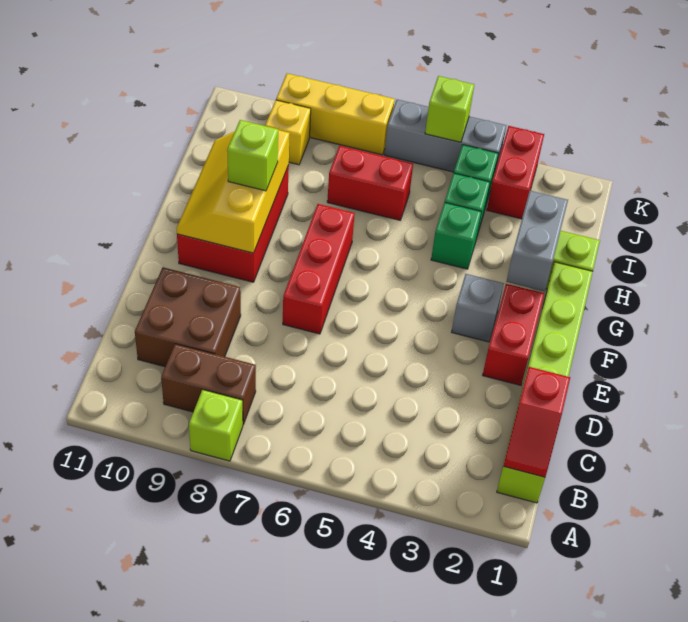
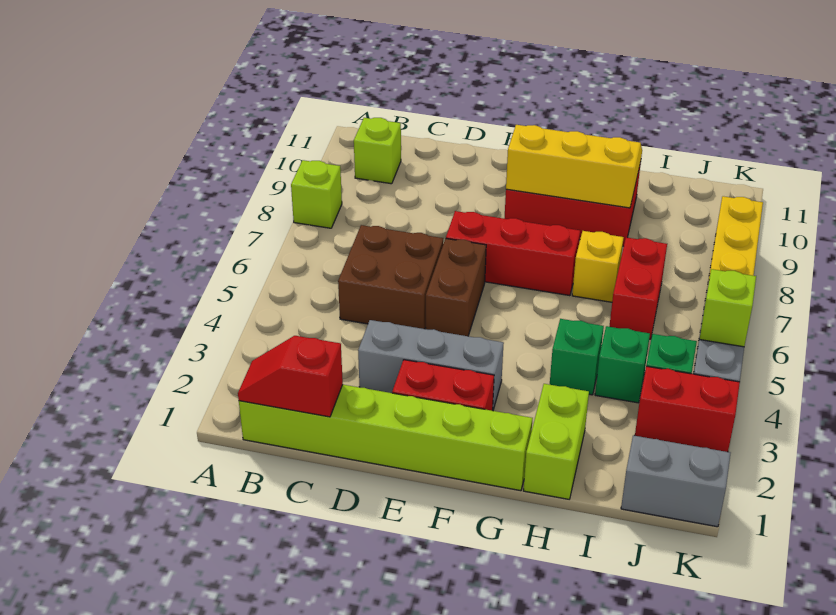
brown brick B8:B9 level 1 -> brown brick E5:E6 level 1
brown brick C9:D10 level 1 -> brown brick C5:D6 level 1
grey brick F3 level 1 -> grey brick D3:F3 level 1
grey brick G2:H2 level 2 -> grey brick J1:K1 level 1
lime brick G9 level 3 -> lime brick B10 level 1
yellow brick J9 level 1 -> yellow brick H7 level 1

